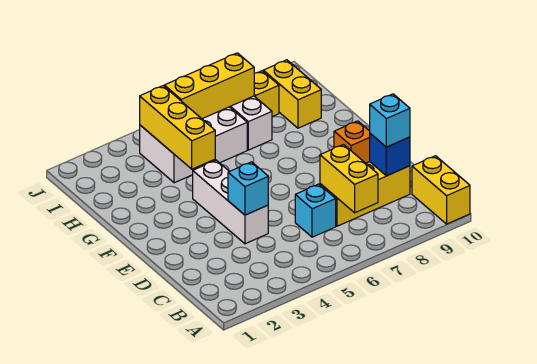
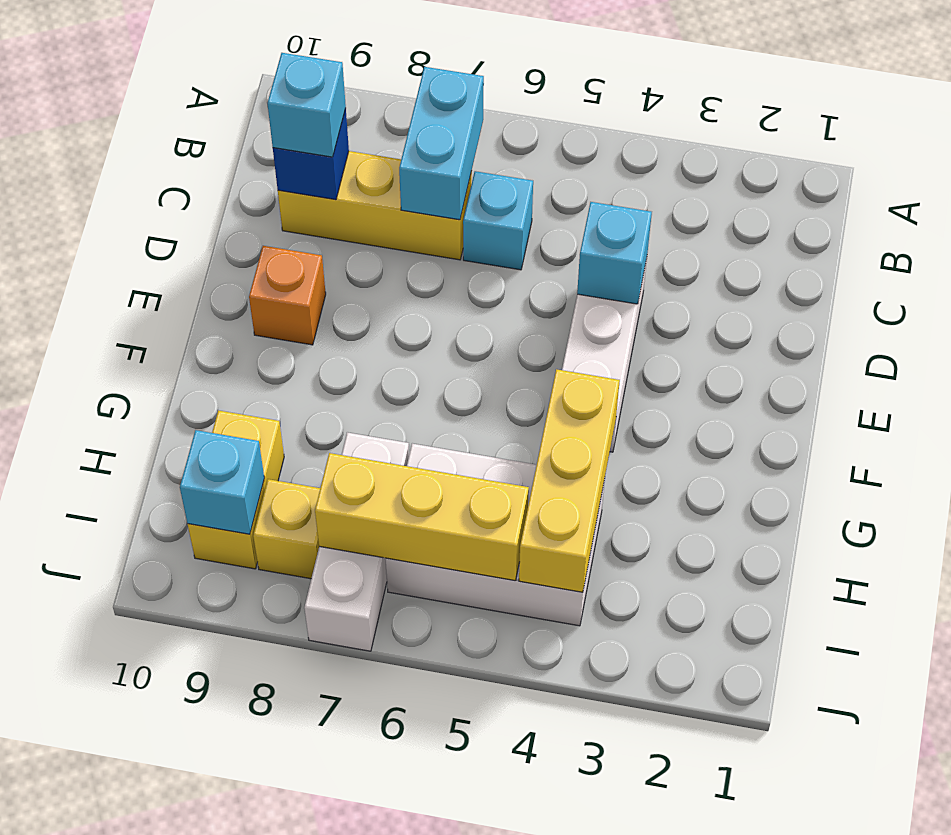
yellow brick A10:B10 level 1 -> none
yellow brick B7:C7 level 2 -> cyan brick B7:C7 level 2
none -> cyan brick I9 level 2

